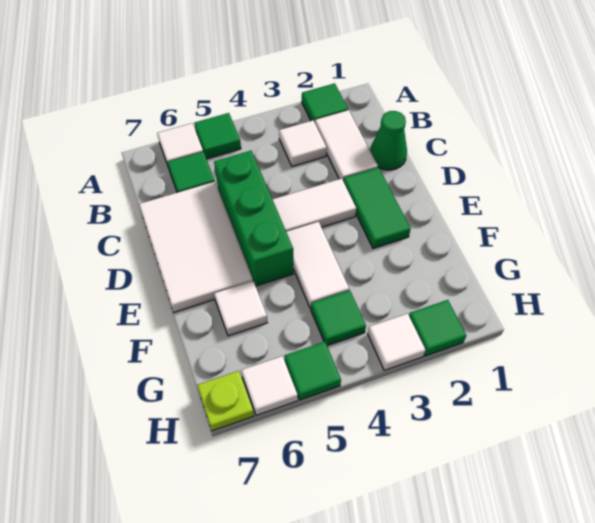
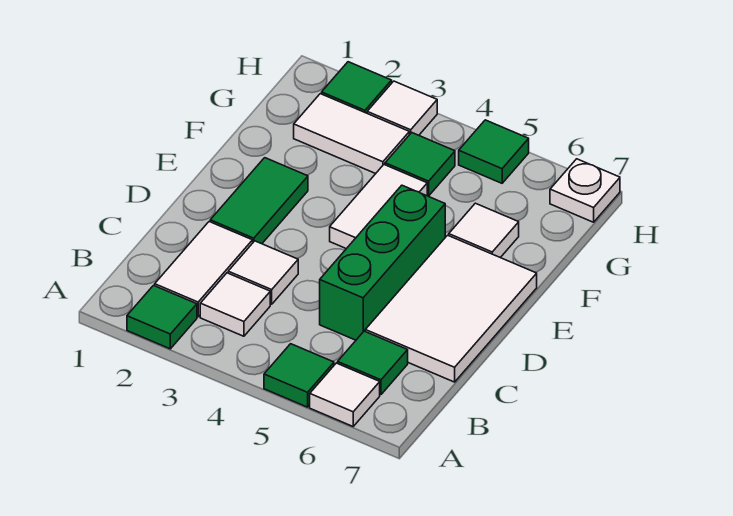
green cone C1 level 1 -> none
white tile D3:D4 level 1 -> white tile G2:G3 level 1
white tile H6 level 1 -> white tile C3 level 1
lime plate H7 level 1 -> white plate H7 level 1

